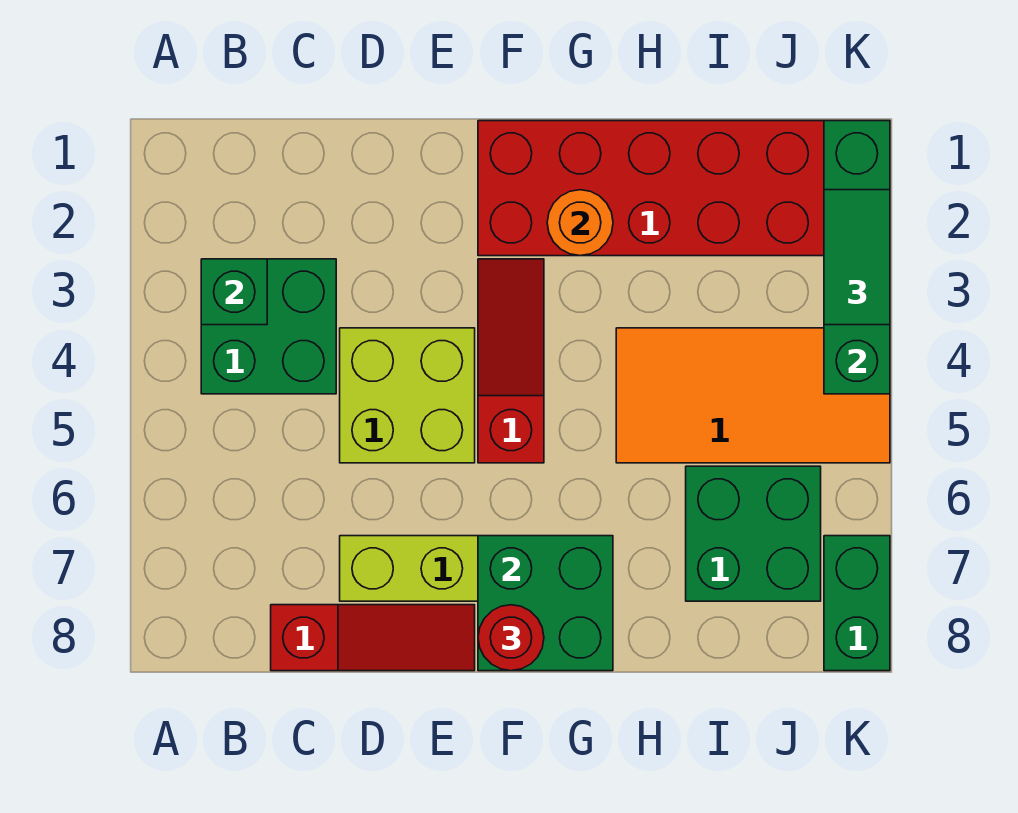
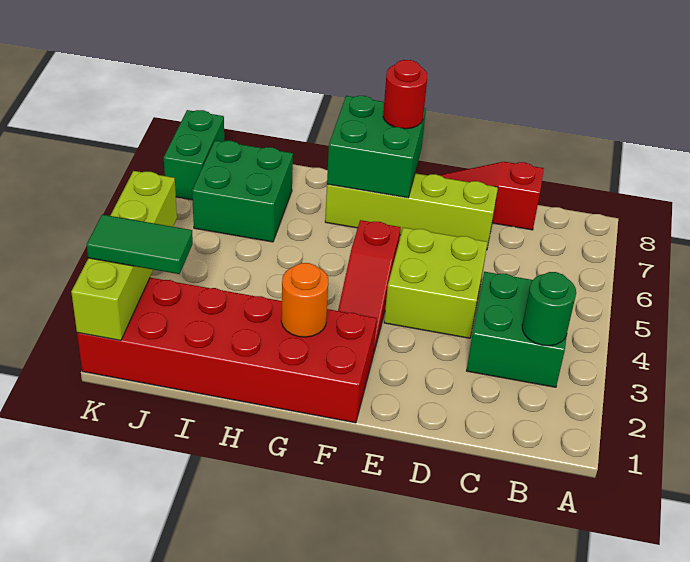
green brick B3 level 2 -> green round brick B3 level 2
orange tile H4:K5 level 1 -> none
green brick K1:K4 level 2 -> lime brick K1:K4 level 2
green tile K2:K3 level 3 -> green tile J2:K2 level 3

